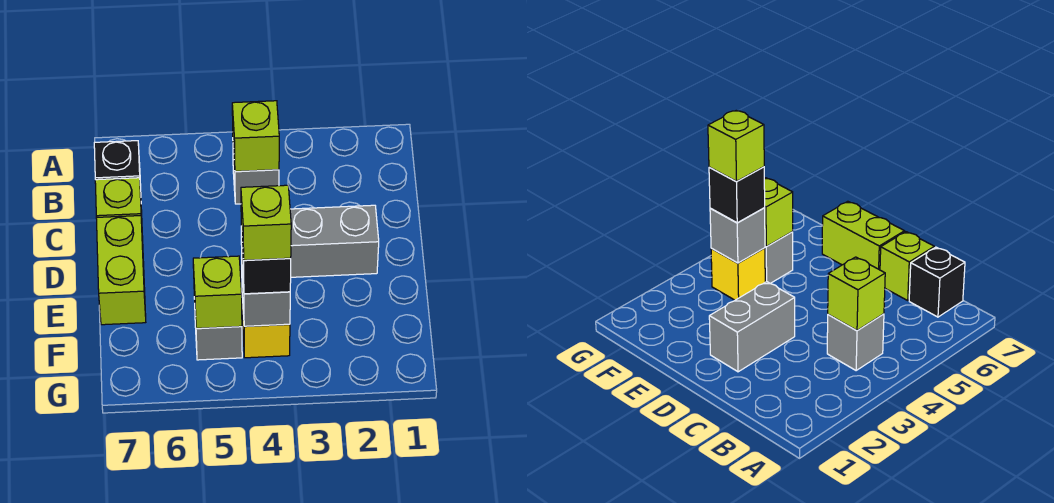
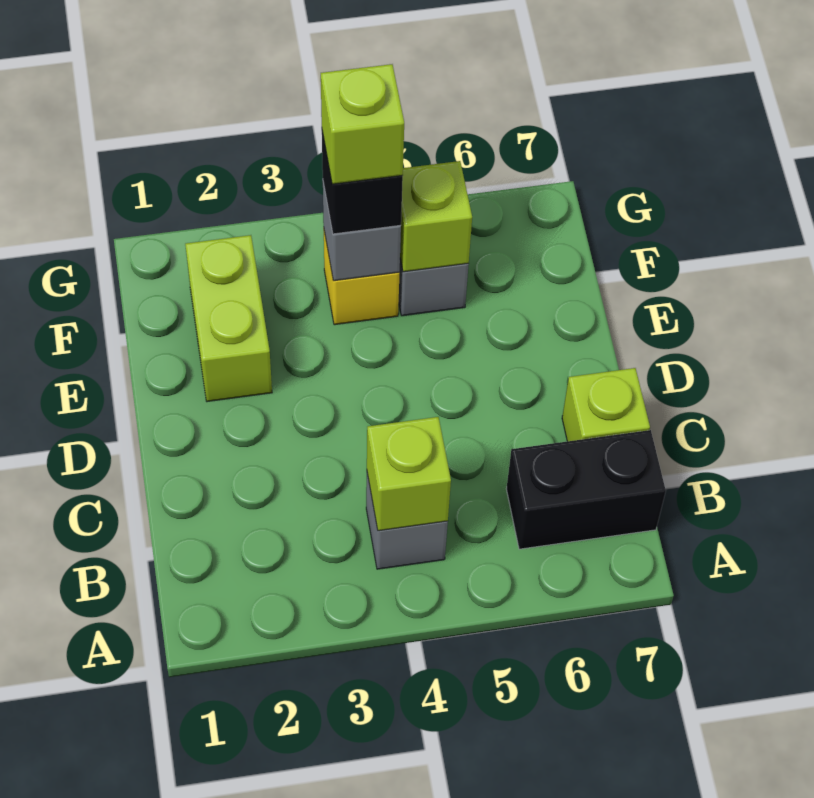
black brick B7 level 1 -> black brick B6:B7 level 1
grey brick D2:D3 level 1 -> none
lime brick D7:E7 level 1 -> lime brick E2:F2 level 1

